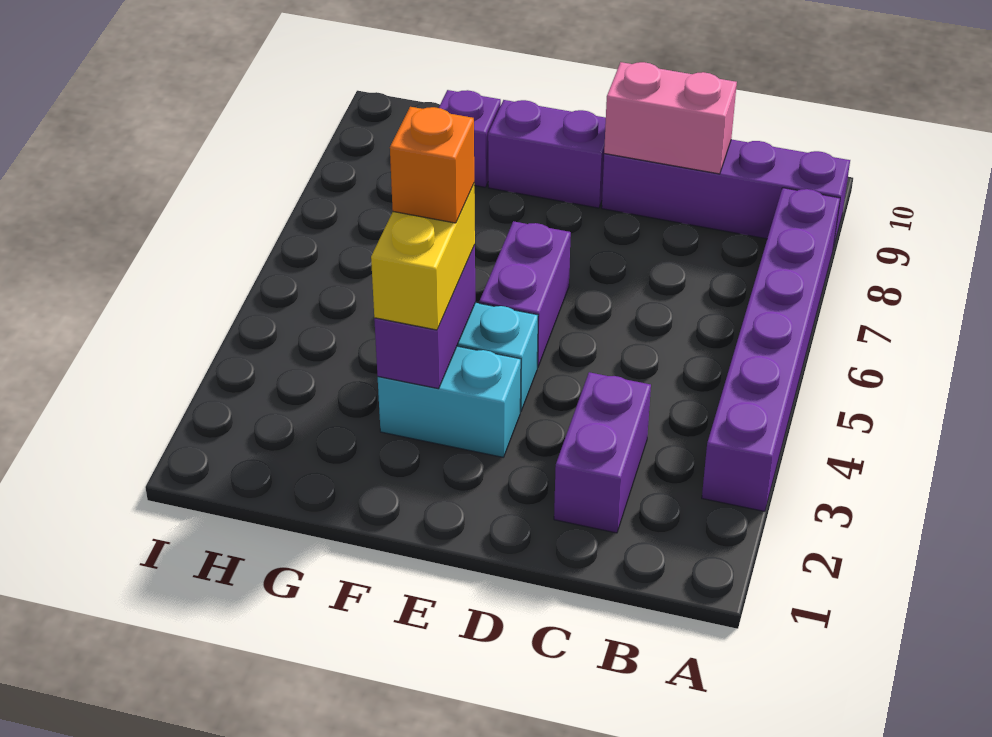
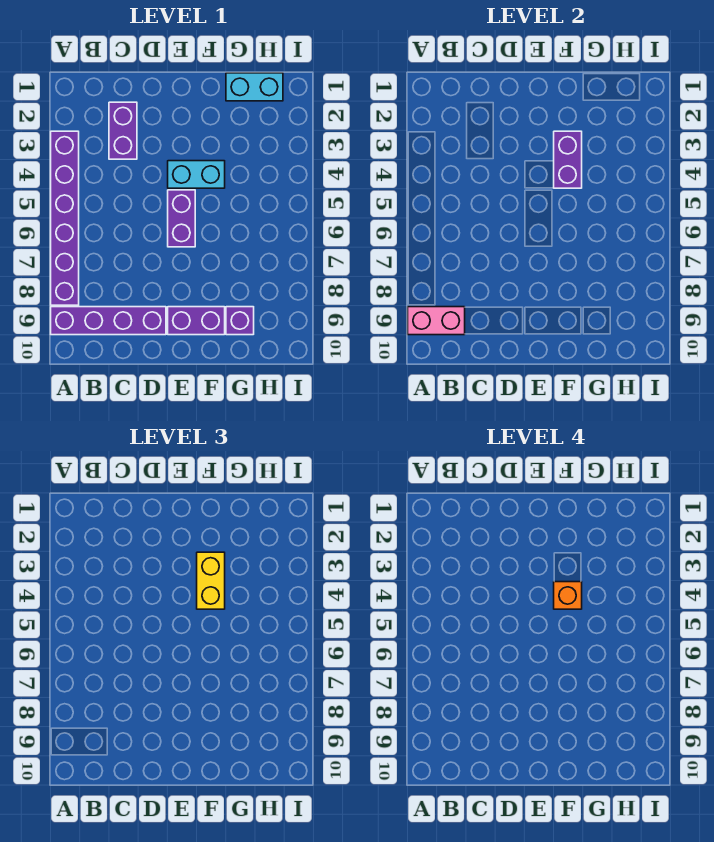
pink brick C9:D9 level 2 -> pink brick A9:B9 level 2
cyan brick E3:F3 level 1 -> cyan brick G1:H1 level 1

